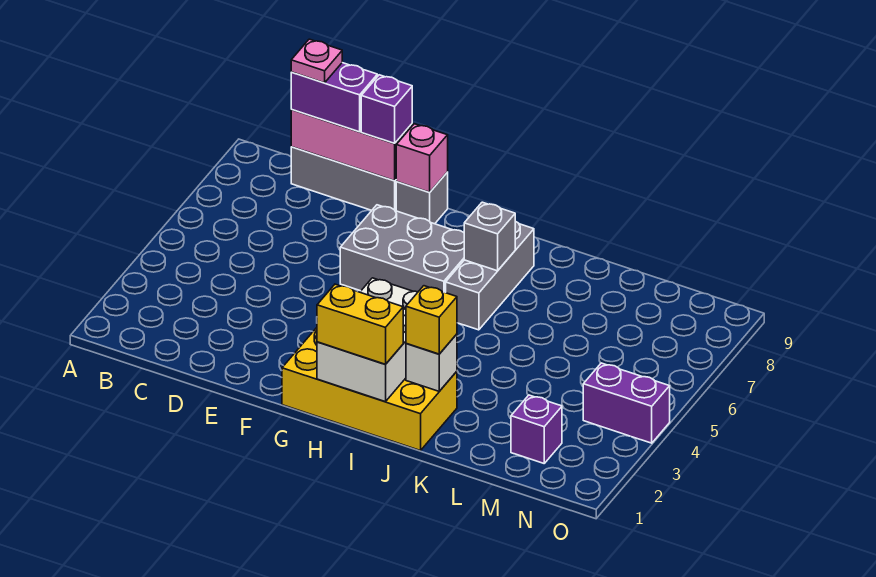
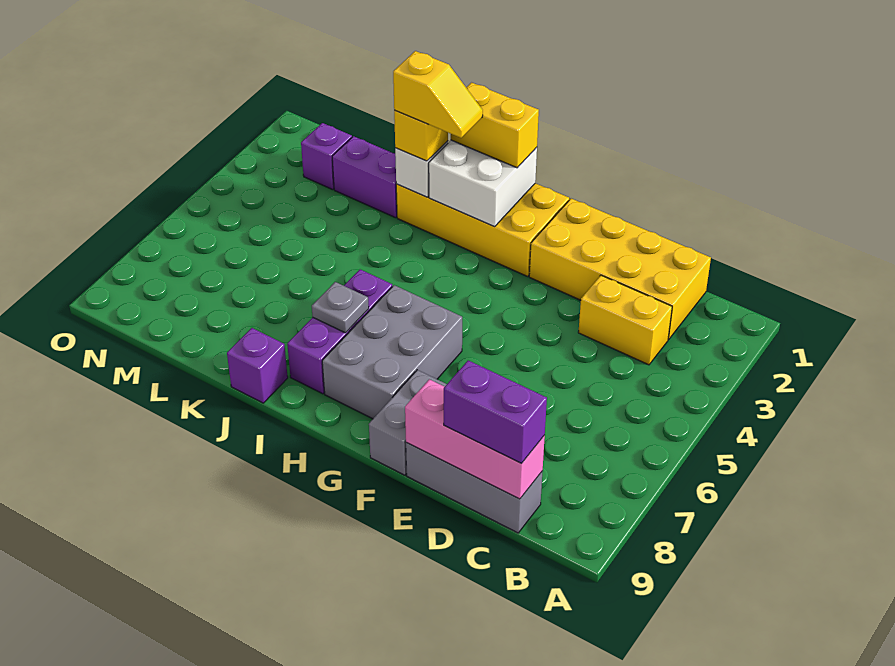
none -> yellow brick C1:F2 level 1
none -> yellow brick C3:D3 level 1
pink plate C9 level 4 -> none
purple brick E9 level 3 -> purple brick J9 level 1
grey brick F6:H7 level 1 -> grey brick G6:H8 level 1
grey brick F9 level 1 -> grey brick F8:F9 level 1
pink brick F9 level 2 -> none
white brick H1:I3 level 2 -> white brick H1:I2 level 2
none -> yellow slope I2:J2 level 4 top J
grey brick I6:I8 level 1 -> purple brick I6:I8 level 1
grey brick I7 level 2 -> grey plate I7 level 2
purple brick N4:O4 level 1 -> purple brick K2:L2 level 1

